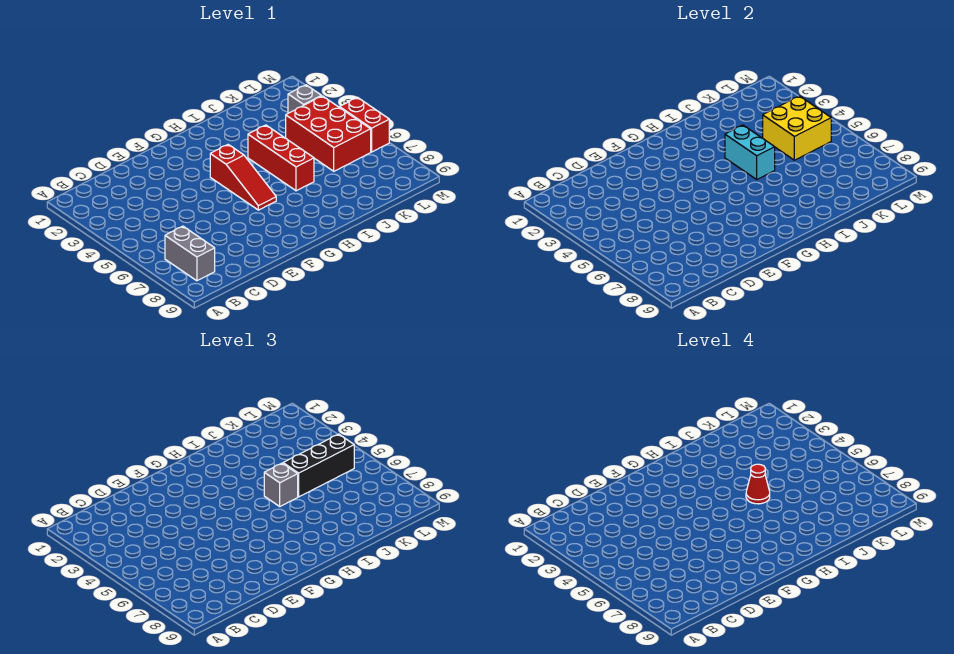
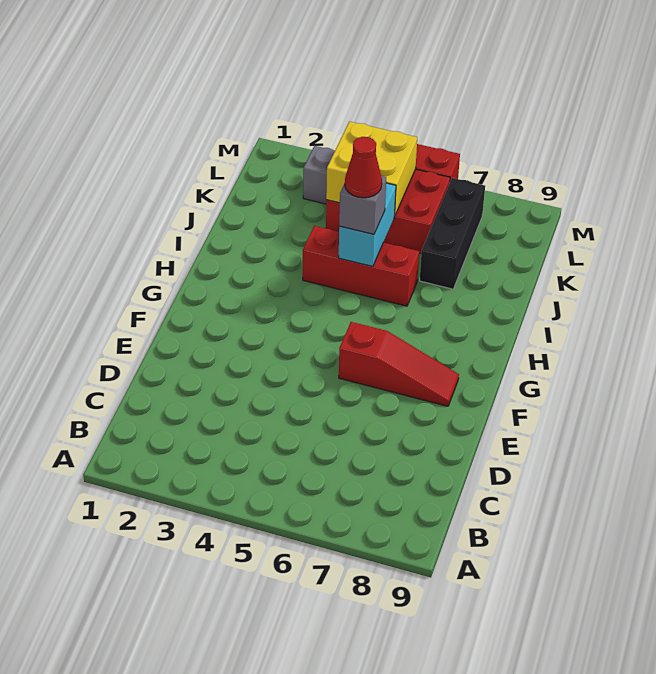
grey brick B7:B8 level 1 -> none
red slope G4:G6 level 1 top 4 -> red slope F6:F8 level 1 top 6
cyan brick I4:I5 level 2 -> cyan brick I5:J5 level 2
black brick J5:L5 level 3 -> black brick J7:L7 level 1

